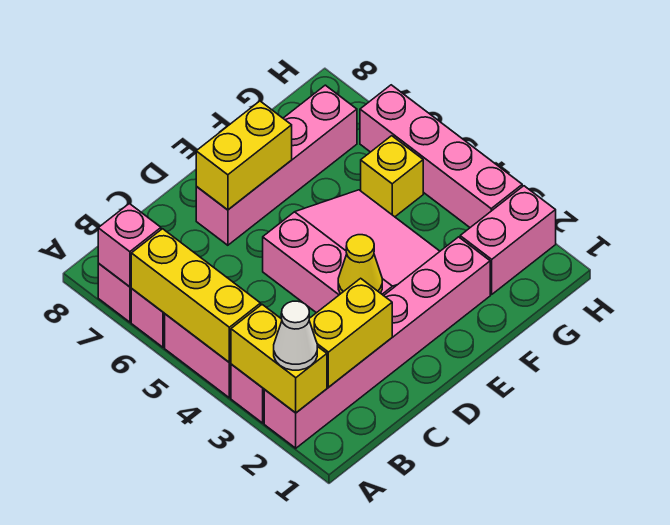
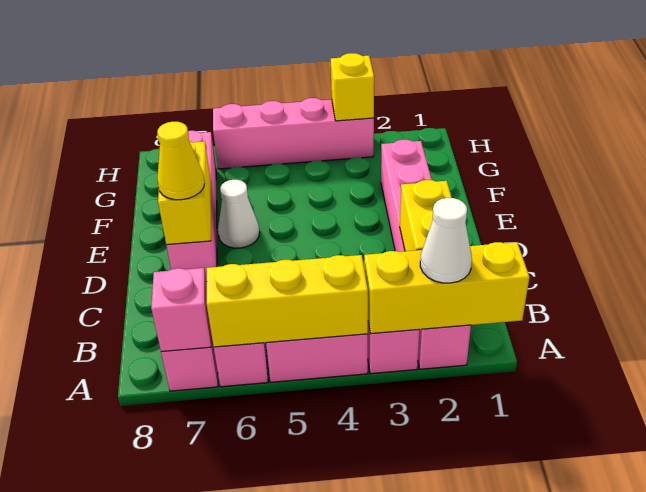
yellow brick A2:A3 level 2 -> yellow brick A1:A3 level 2
pink slope D3:F5 level 1 top D -> none
yellow cone D3 level 2 -> yellow cone D7 level 3
none -> white cone E6 level 1
pink brick G2:H2 level 1 -> none
yellow brick G5 level 1 -> yellow brick H3 level 2

